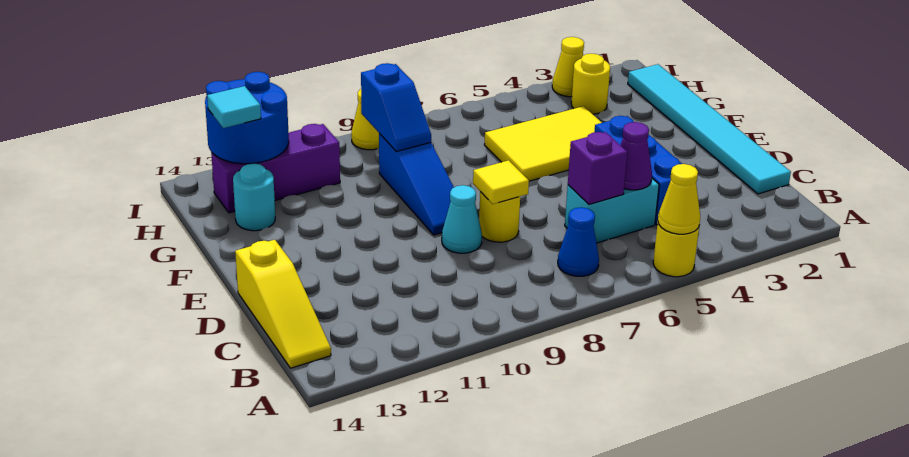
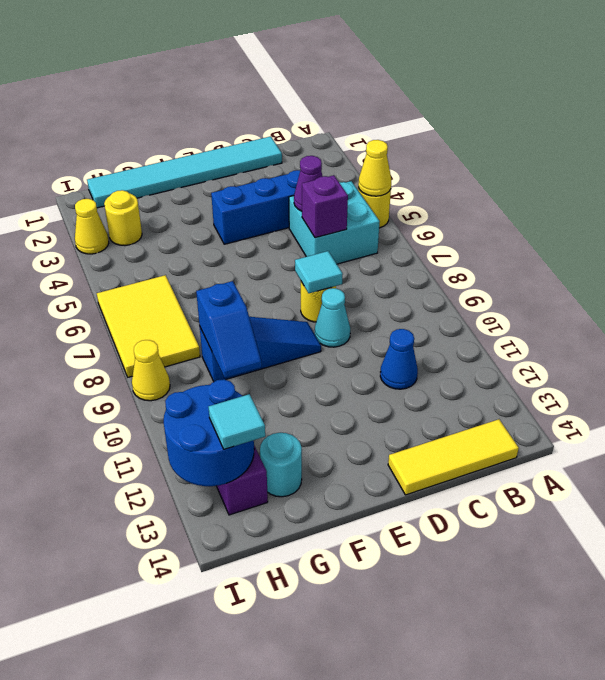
blue cone B7 level 1 -> blue cone C11 level 1
yellow slope B14:D14 level 1 top D -> yellow tile B14:D14 level 1
cyan brick C5:C6 level 1 -> cyan brick B5:C6 level 1
yellow tile D8 level 2 -> cyan tile D8 level 2
yellow tile F4:G6 level 1 -> yellow tile H6:I8 level 1
blue slope G9:H9 level 2 top H -> blue slope G9:G10 level 2 top 9

